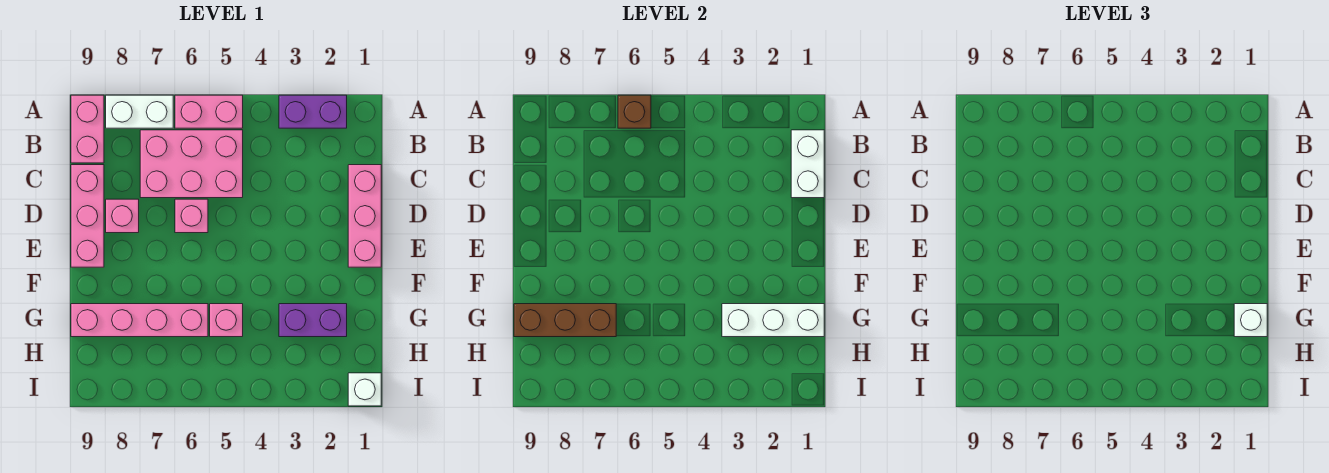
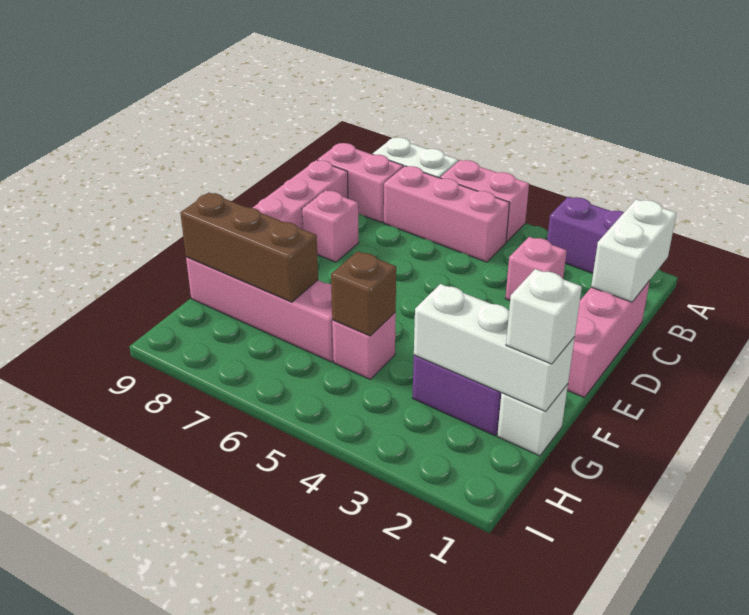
brown brick A6 level 2 -> brown brick G5 level 2
pink brick A9:B9 level 1 -> pink brick B8:B9 level 1
pink brick B5:C7 level 1 -> pink brick B5:B7 level 1
pink brick D6 level 1 -> pink brick C3 level 1
white brick I1 level 1 -> white brick G1 level 1

